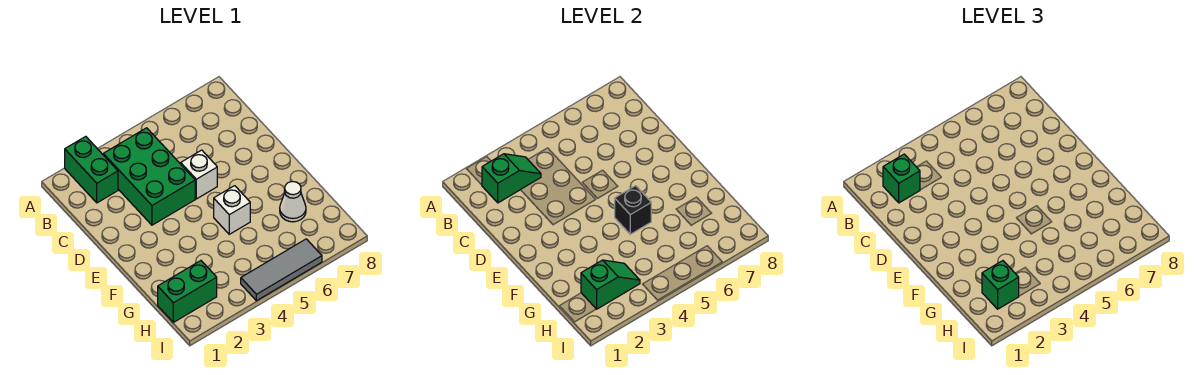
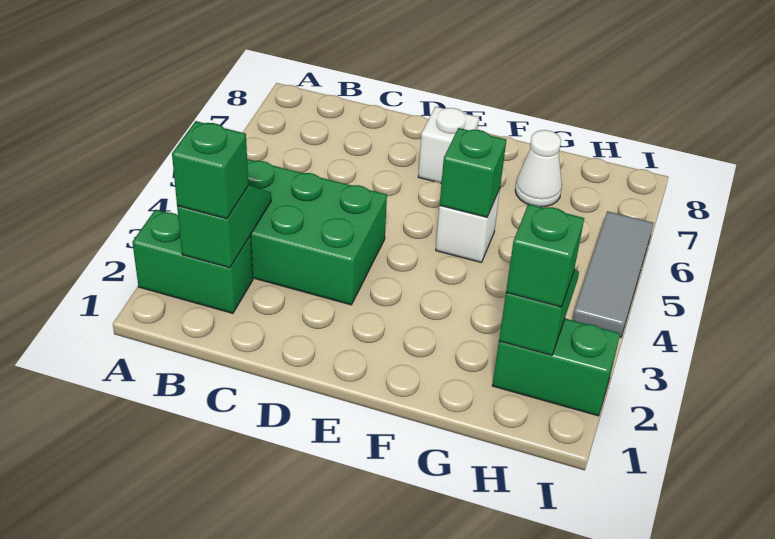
white brick D5 level 1 -> white brick E7 level 1
black brick F5 level 2 -> green brick F5 level 2
green brick H1:H2 level 1 -> green brick H2:I2 level 1

